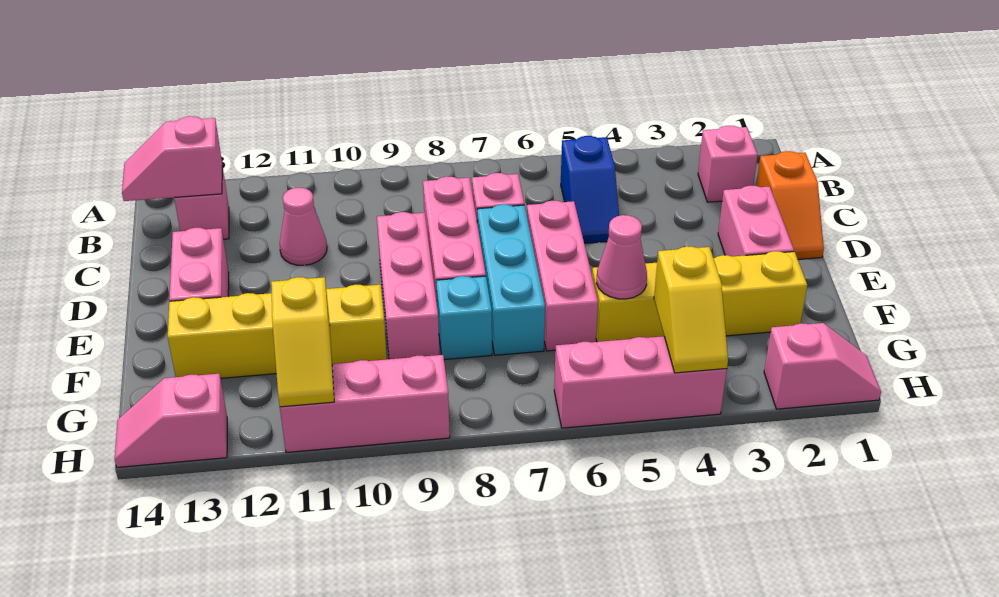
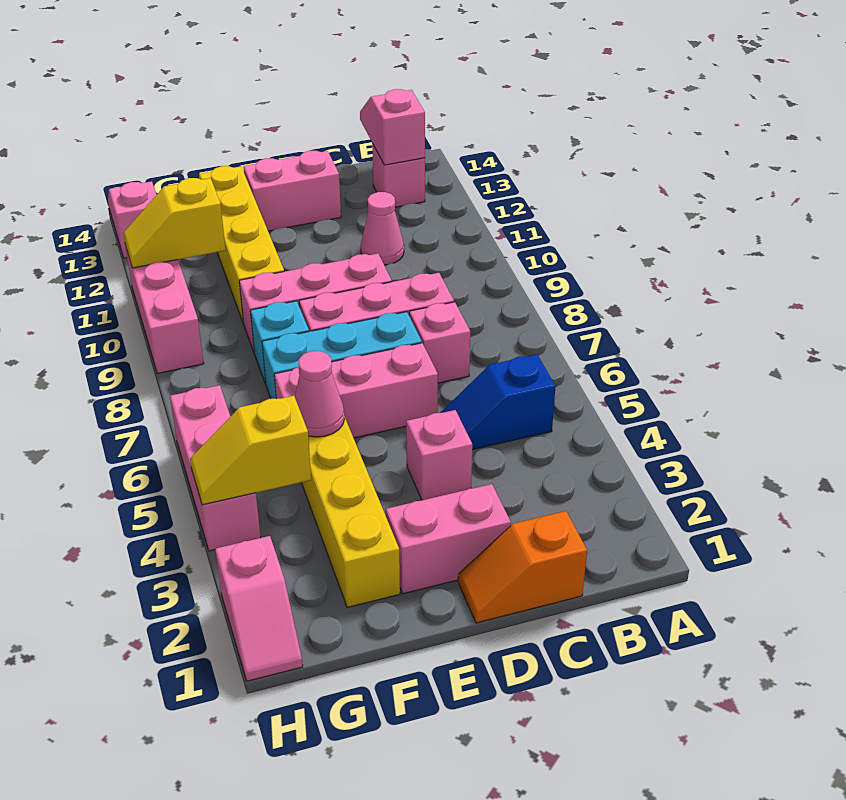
pink brick B2 level 1 -> pink brick D4 level 1

